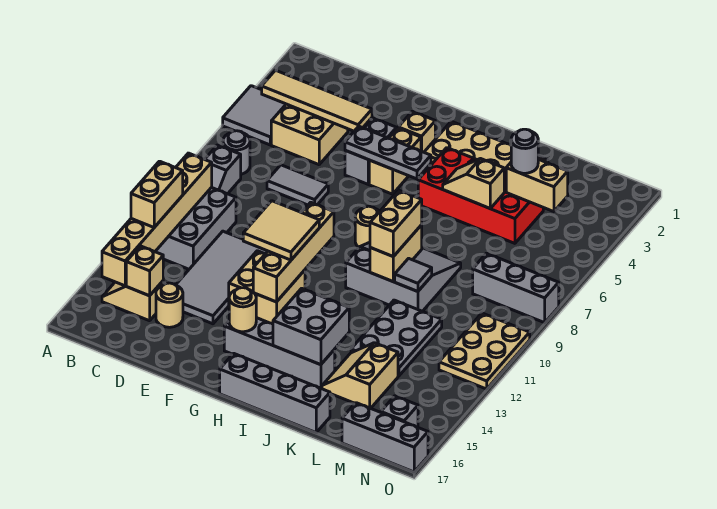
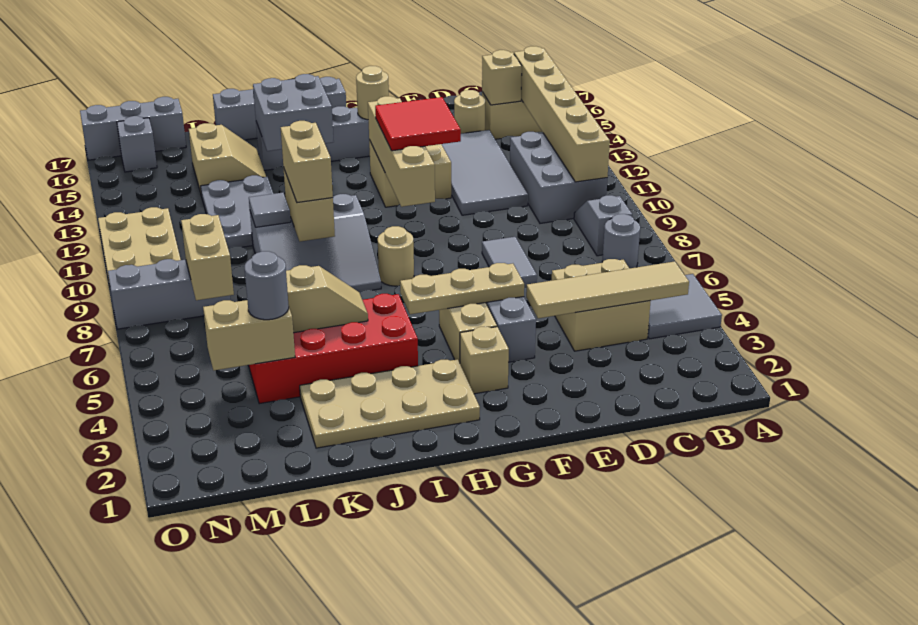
tan brick B12:B13 level 3 -> tan brick M7:M8 level 2
grey tile D7:E7 level 1 -> grey tile E7:E8 level 1
grey plate F5:H5 level 2 -> tan plate F5:H5 level 2
tan tile F11:G12 level 3 -> red tile F11:G12 level 3

